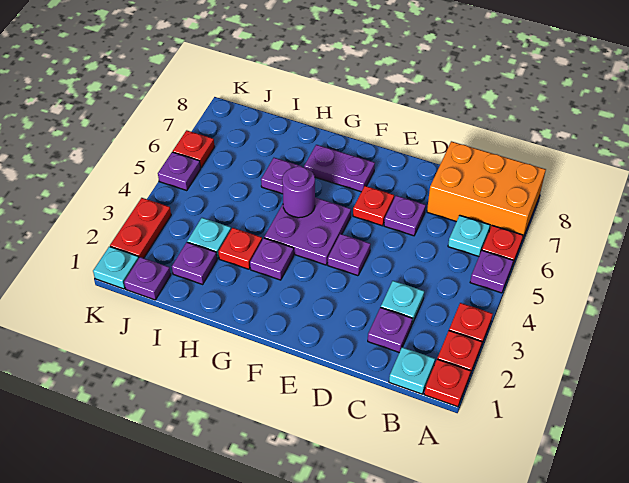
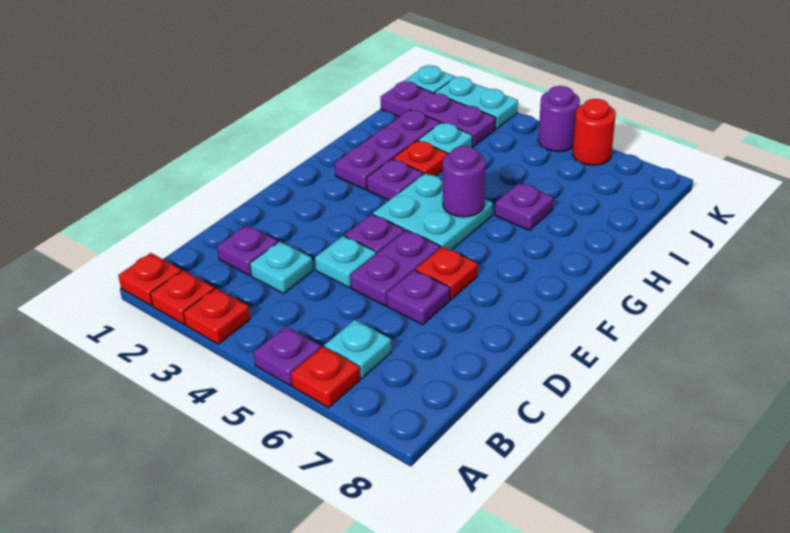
orange brick A7:C8 level 1 -> none
cyan plate B1 level 1 -> cyan plate D4 level 1
purple plate F4:G5 level 1 -> cyan plate F4:G5 level 1
purple plate F7:G7 level 1 -> purple plate D5:E5 level 1
purple plate I2 level 1 -> purple plate G2:I2 level 1
purple plate J1 level 1 -> purple plate J1:J3 level 1
red plate K2:K3 level 1 -> cyan plate K2:K3 level 1
purple plate K5 level 1 -> purple round brick K5 level 1
red plate K6 level 1 -> red round brick K6 level 1

